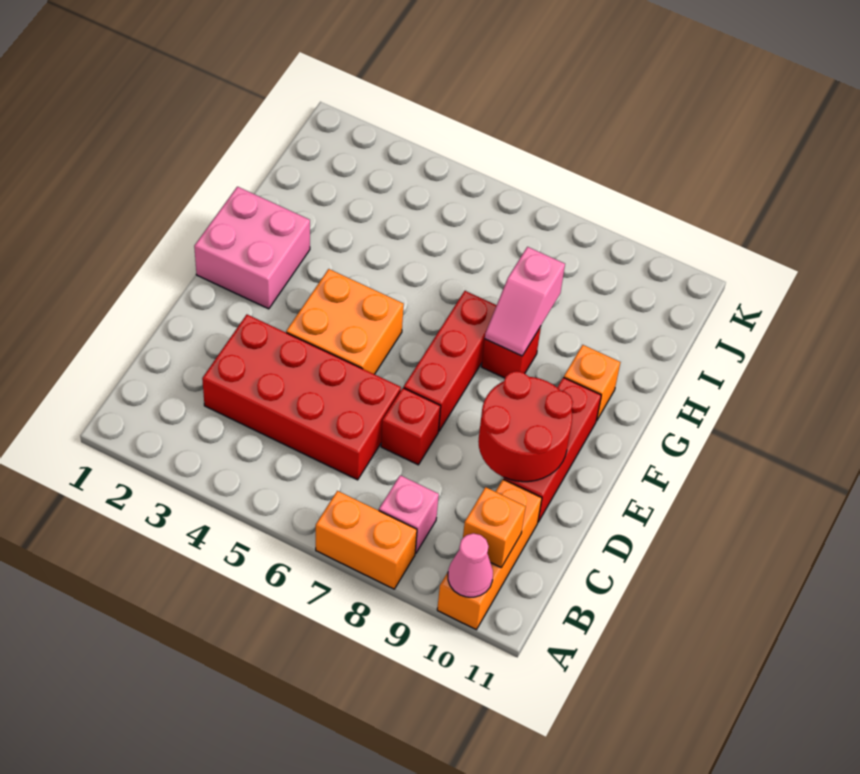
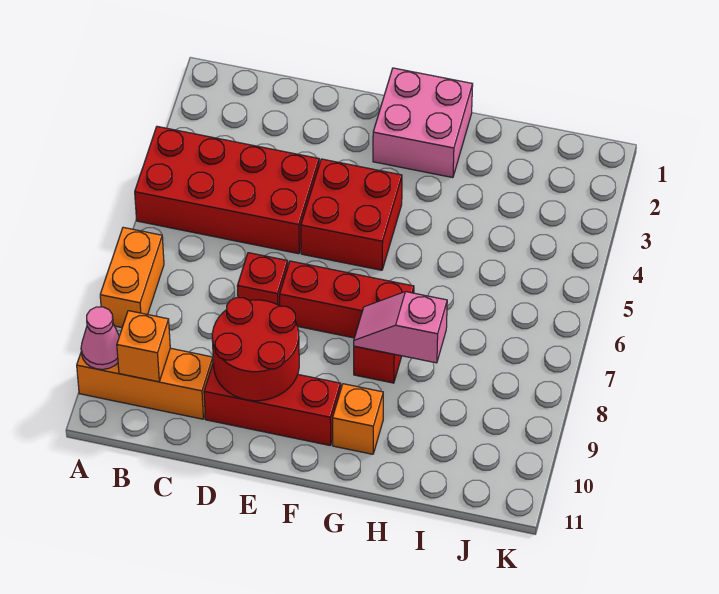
pink brick B8 level 1 -> none
red brick C3:D6 level 1 -> red brick A4:D5 level 1
orange brick E4:F5 level 1 -> red brick E4:F5 level 1

